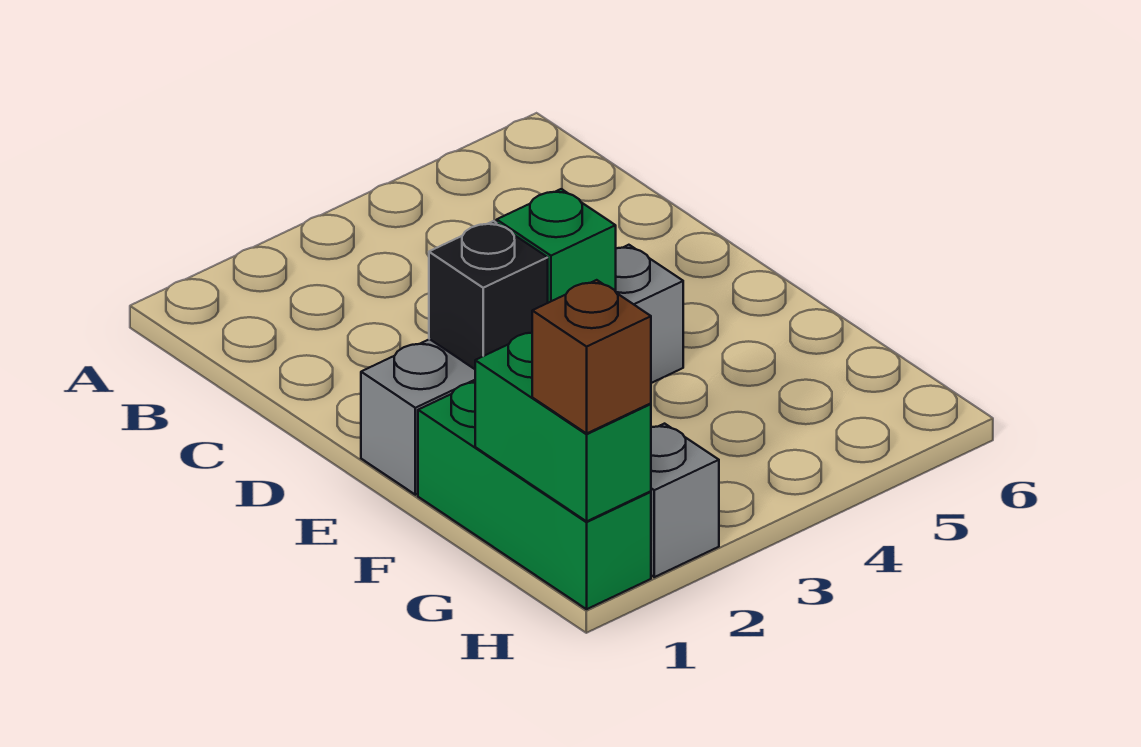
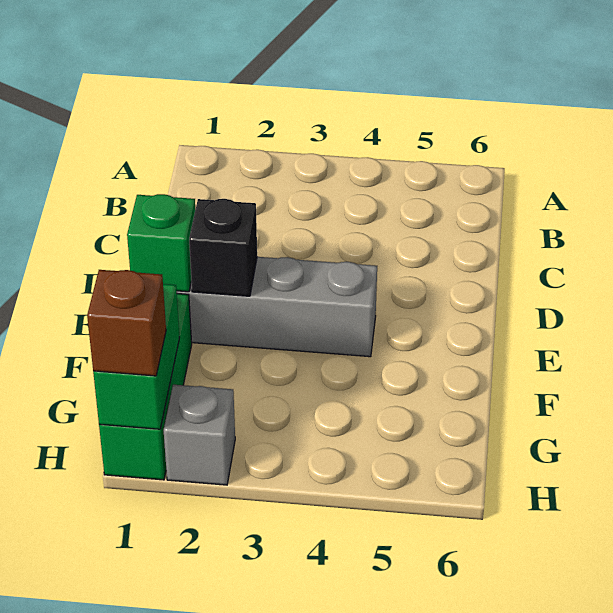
green brick E3 level 2 -> green brick E1 level 2

